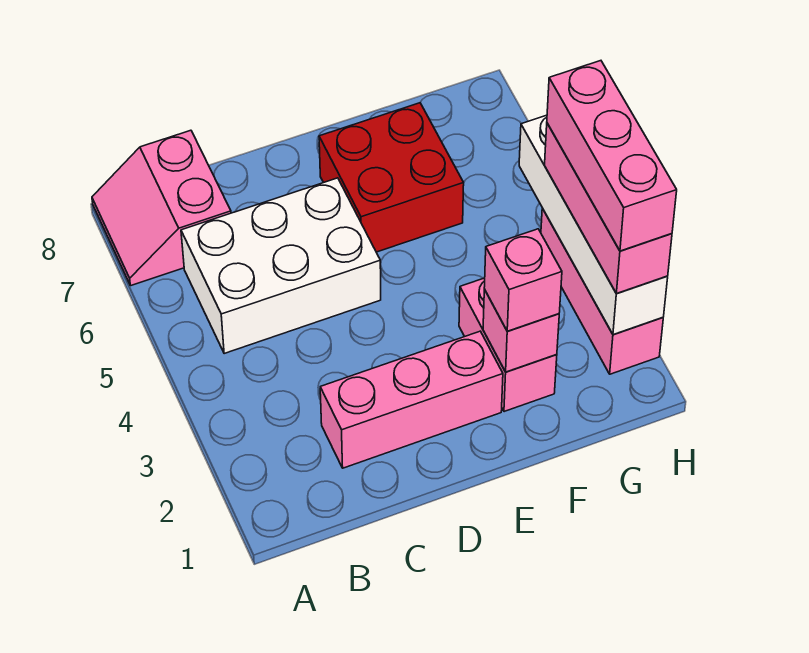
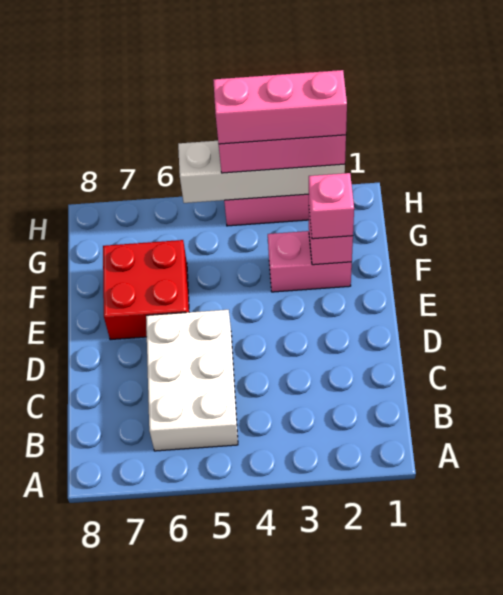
pink slope A7:B8 level 1 top B -> none
pink brick C2:E2 level 1 -> none

